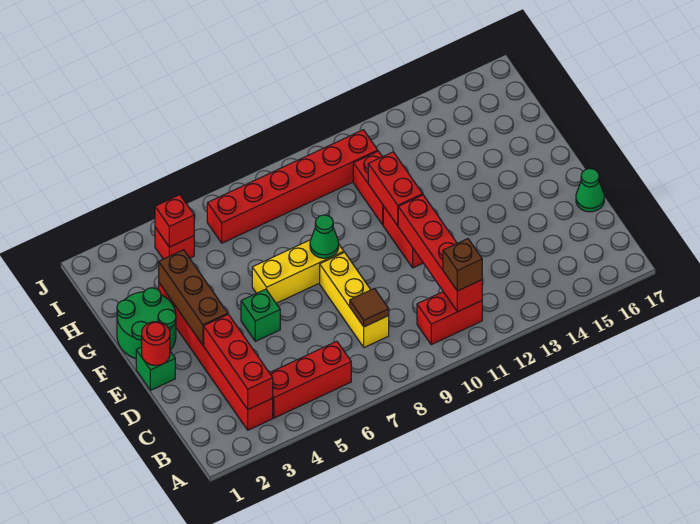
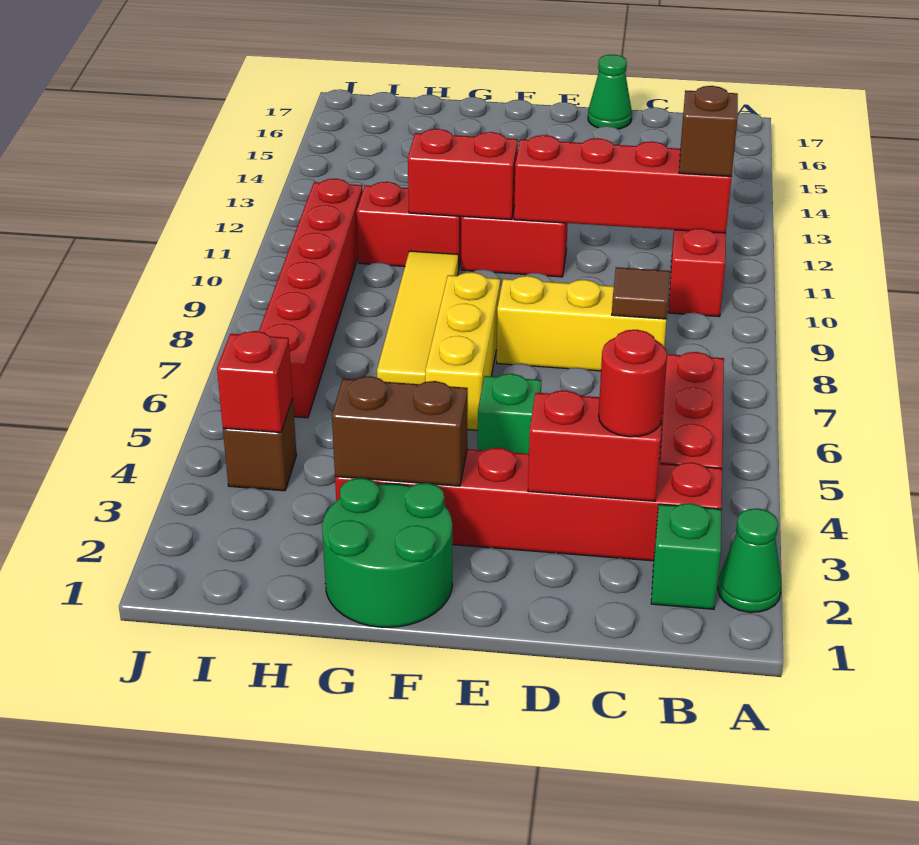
red brick B3:D3 level 2 -> red brick C3:D3 level 2
green brick E1 level 1 -> green brick B2 level 1
red round brick E1 level 2 -> red round brick C3 level 3
brown brick E3:G3 level 2 -> brown brick F3:G3 level 2
green cone F8 level 2 -> green cone A2 level 1
none -> yellow tile G7:G10 level 1
red brick I4 level 1 -> brown brick I4 level 1

